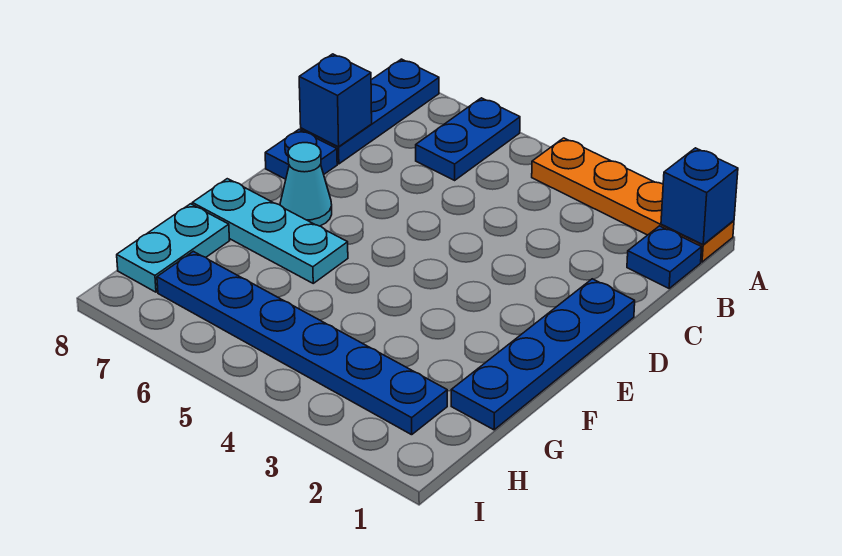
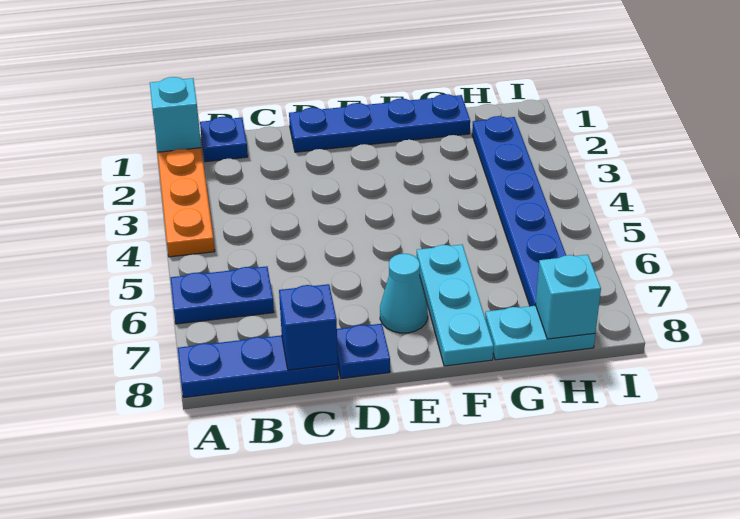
blue brick A1 level 2 -> cyan brick A1 level 2
none -> cyan brick H8 level 2

